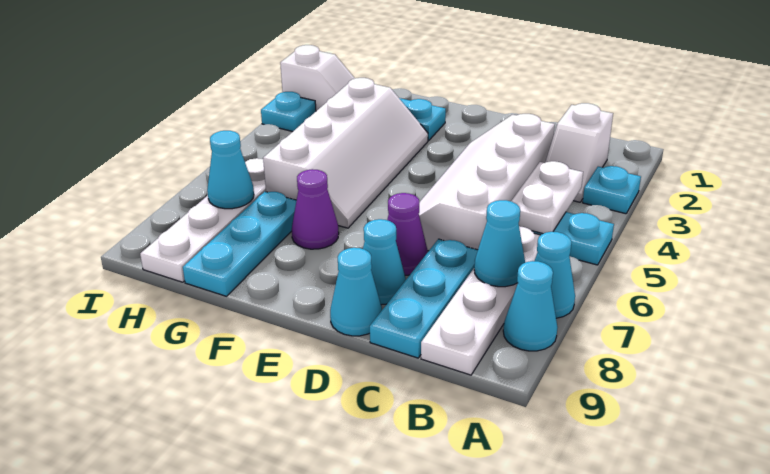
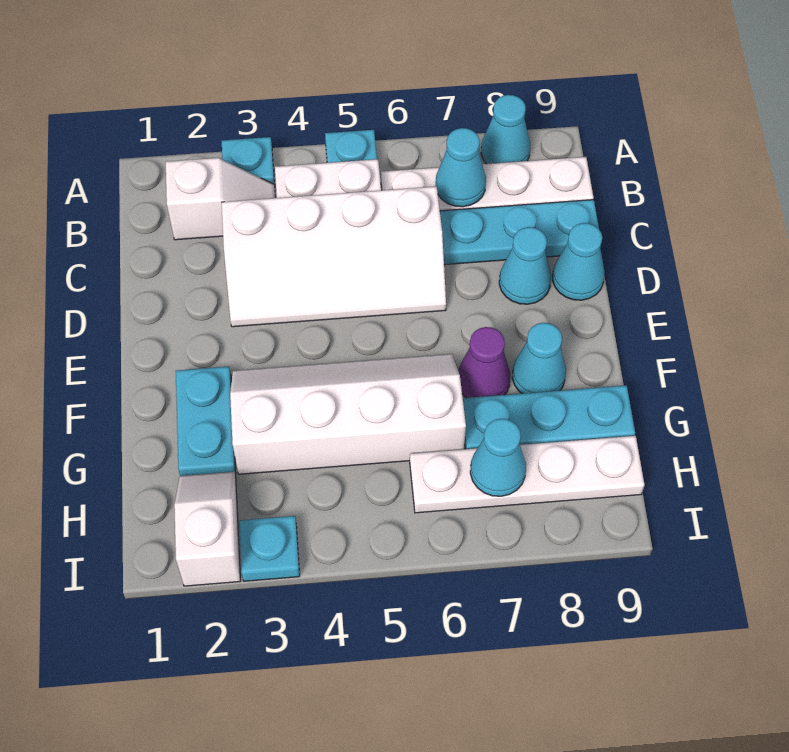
cyan cone A7 level 1 -> cyan cone F8 level 1
purple cone D7 level 1 -> none

